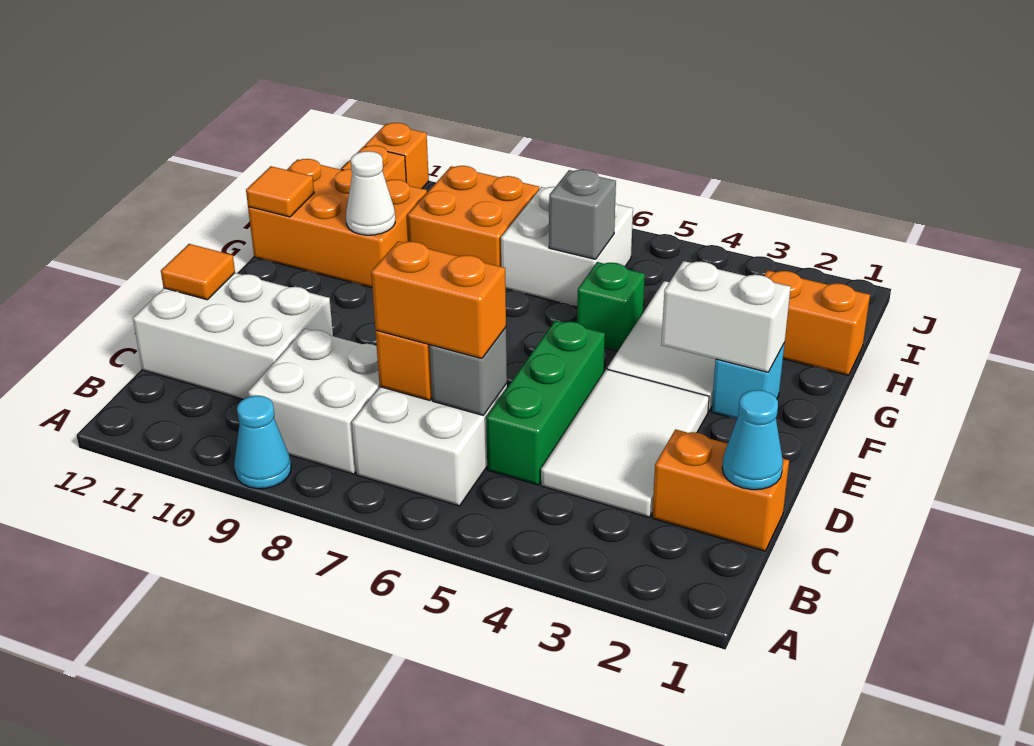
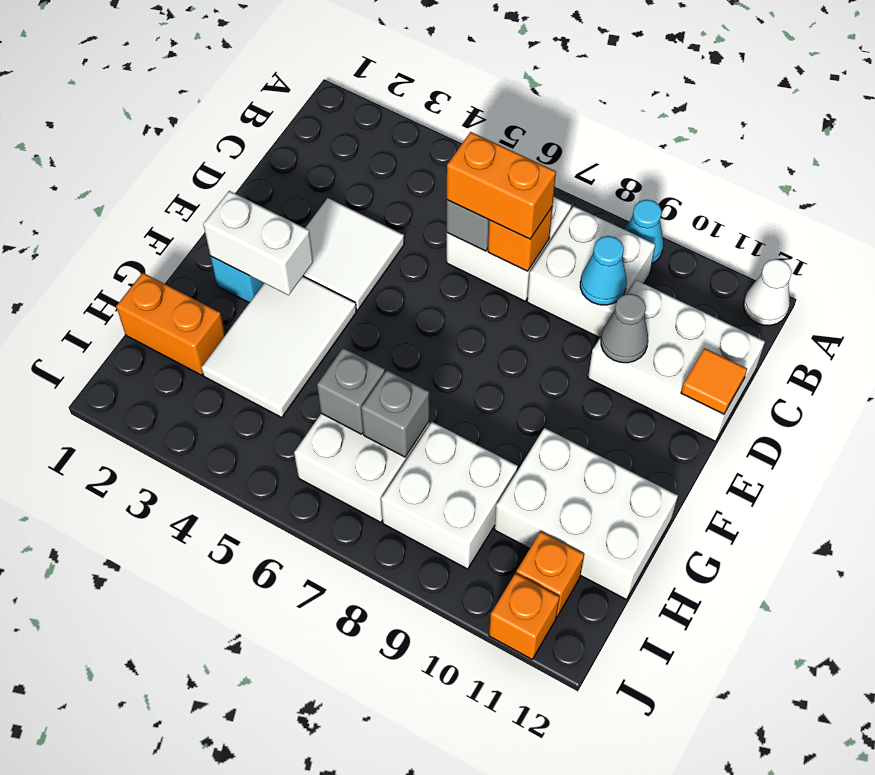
orange brick C1:C2 level 1 -> none
cyan cone C1 level 2 -> cyan cone C9 level 2
white tile C3:E4 level 1 -> white tile D3:E4 level 1
green brick C5:E5 level 1 -> none
none -> grey cone D10 level 2
green brick G5 level 1 -> none
orange brick G10:H12 level 1 -> white brick G10:H12 level 1
white cone G10 level 2 -> white cone A12 level 1
orange tile G12 level 2 -> none
none -> grey brick H7 level 2
orange brick H8:I9 level 1 -> white brick H8:I9 level 1

